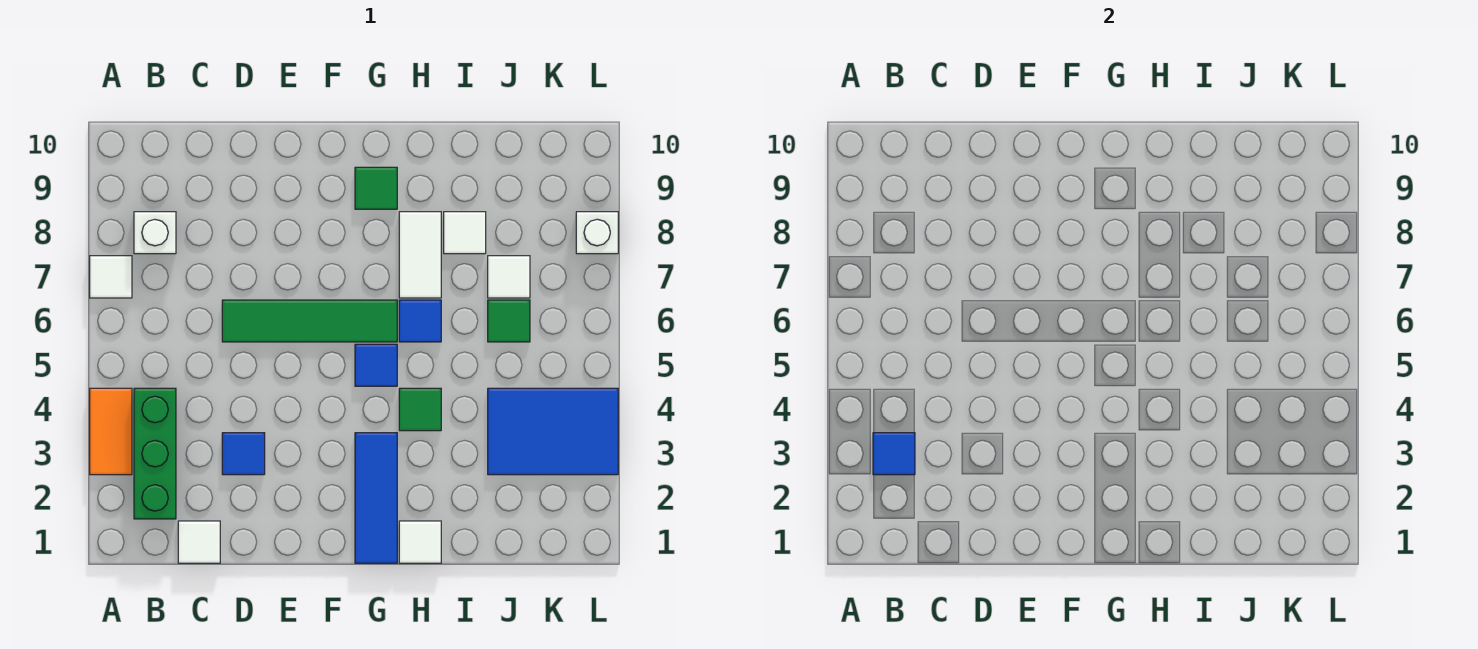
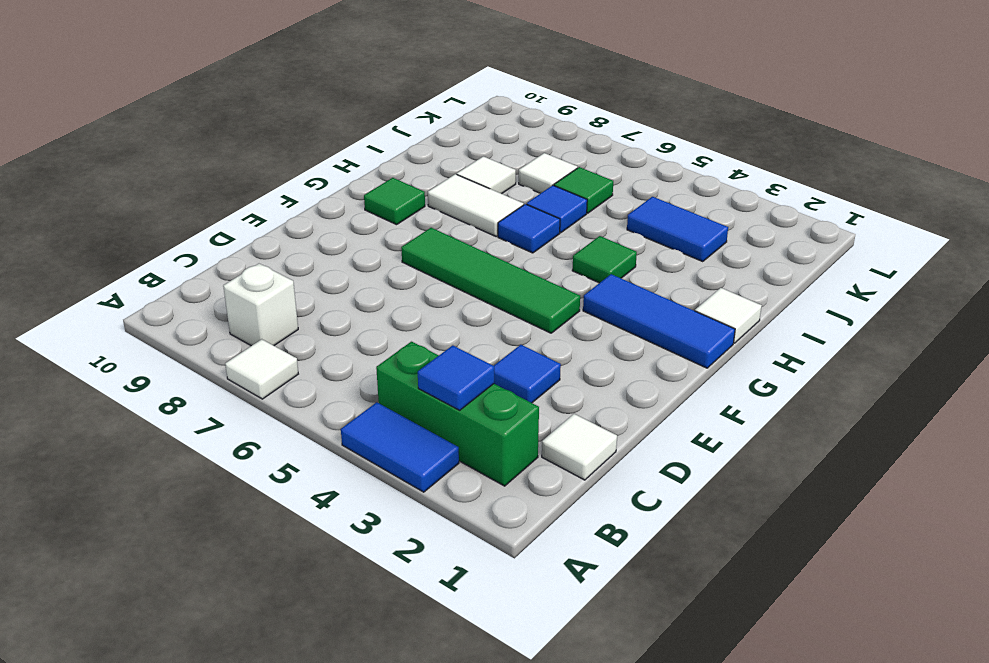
orange tile A3:A4 level 1 -> blue tile A3:A4 level 1
green tile D6:G6 level 1 -> green tile F4:F7 level 1
blue tile G5 level 1 -> blue tile I6 level 1
blue tile J3:L4 level 1 -> blue tile J3:J4 level 1
white brick L8 level 1 -> none

